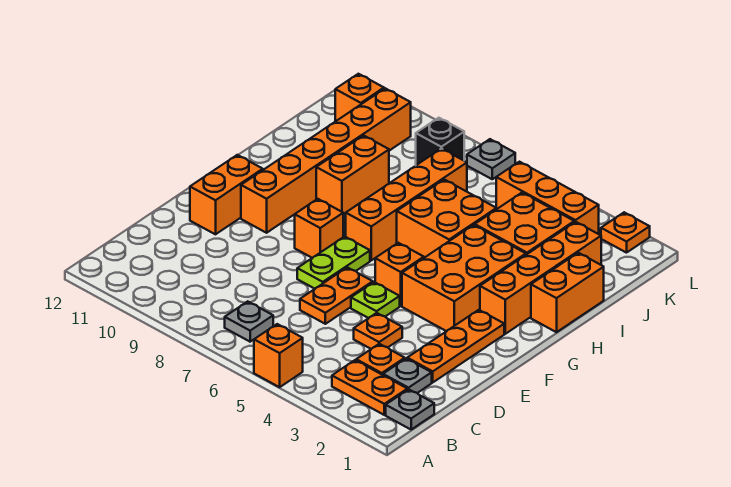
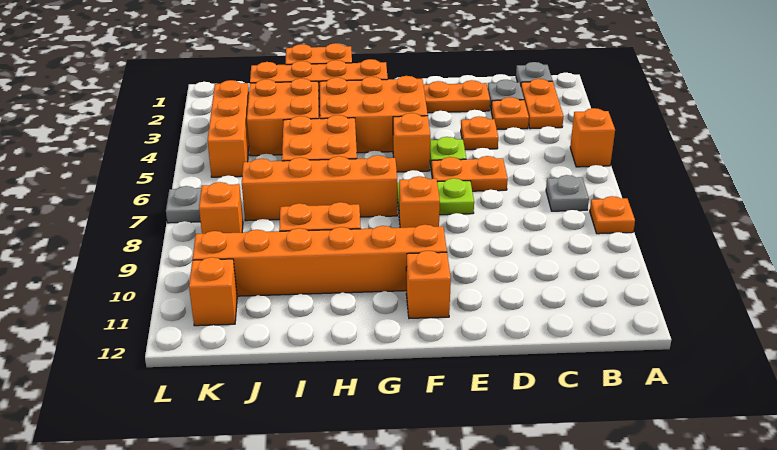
orange brick E11:F11 level 1 -> orange brick F11 level 1
black brick K8 level 1 -> orange brick K8 level 1
orange plate L2 level 1 -> orange plate A8 level 1

